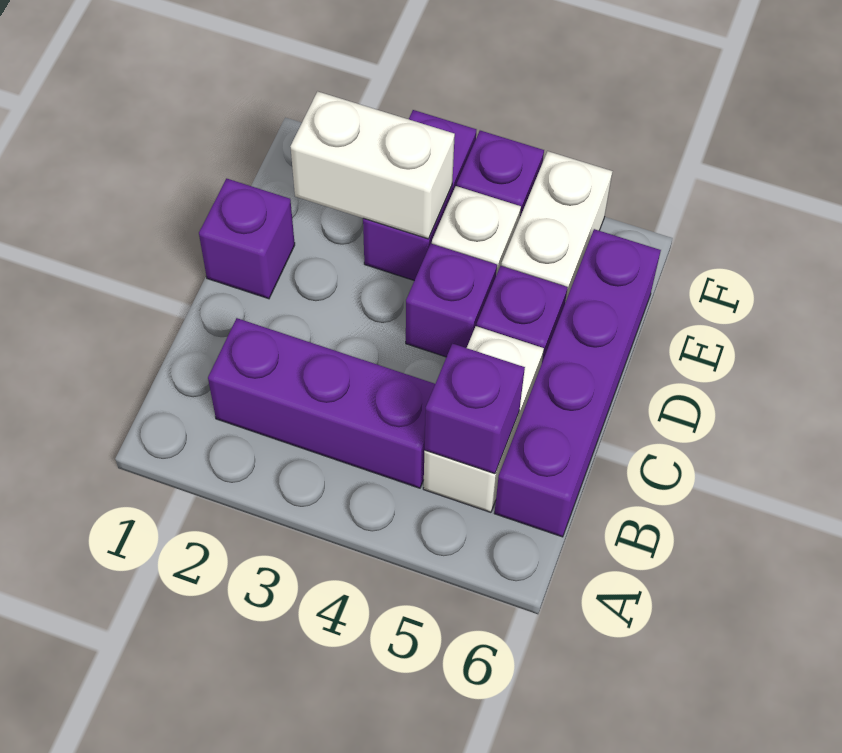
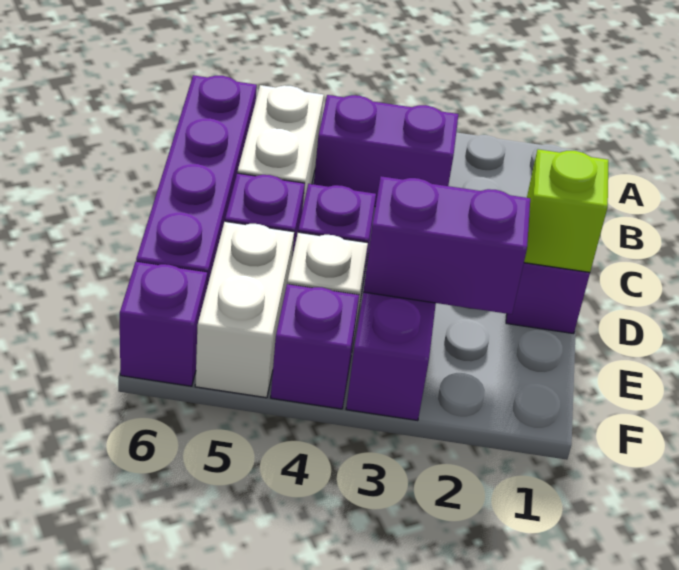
purple brick B2:B4 level 1 -> purple brick B3:B4 level 1
purple brick B5 level 2 -> purple brick F6 level 1
none -> lime brick D1 level 2
white brick E2:E3 level 2 -> purple brick E2:E3 level 2

